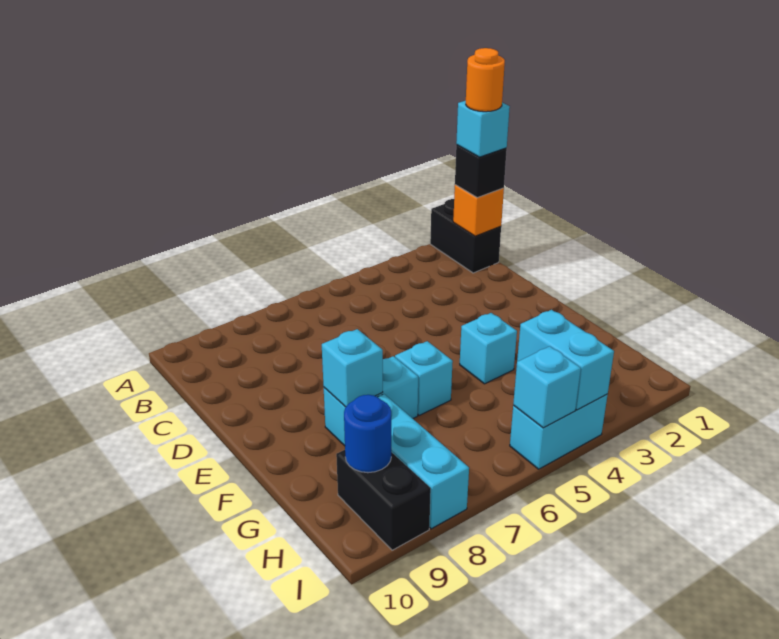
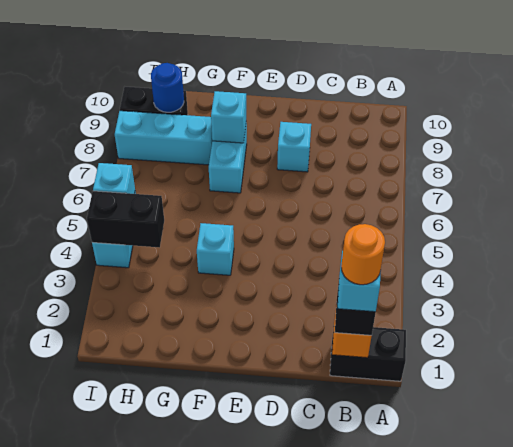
cyan brick F6 level 1 -> cyan brick D8 level 1
cyan brick H4:I4 level 2 -> black brick H4:I4 level 2

